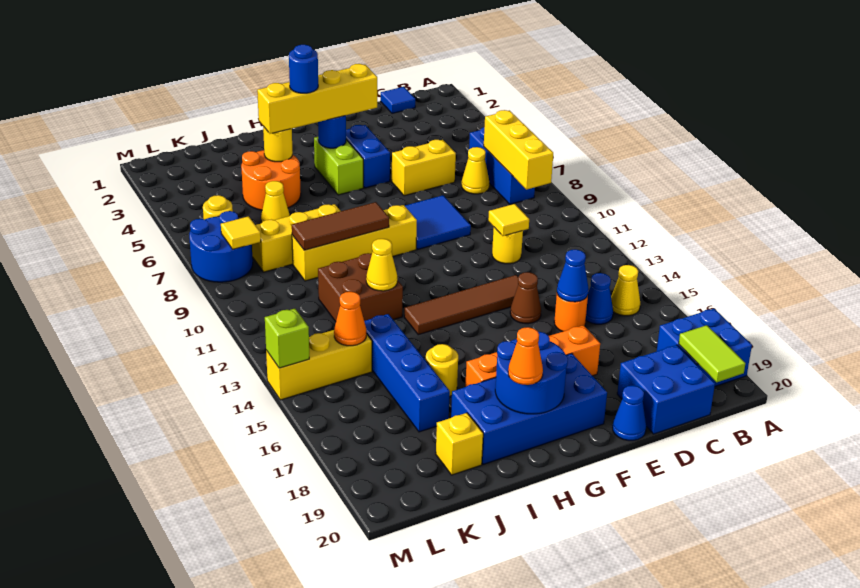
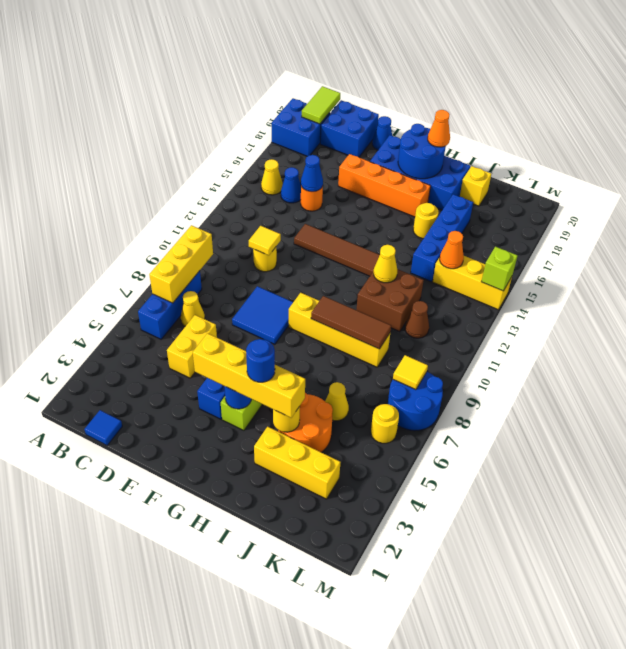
yellow brick D6:E6 level 1 -> yellow brick D5:D6 level 1
brown cone E14 level 1 -> brown cone K11 level 1
yellow brick I8:K8 level 1 -> yellow brick I3:K3 level 1

